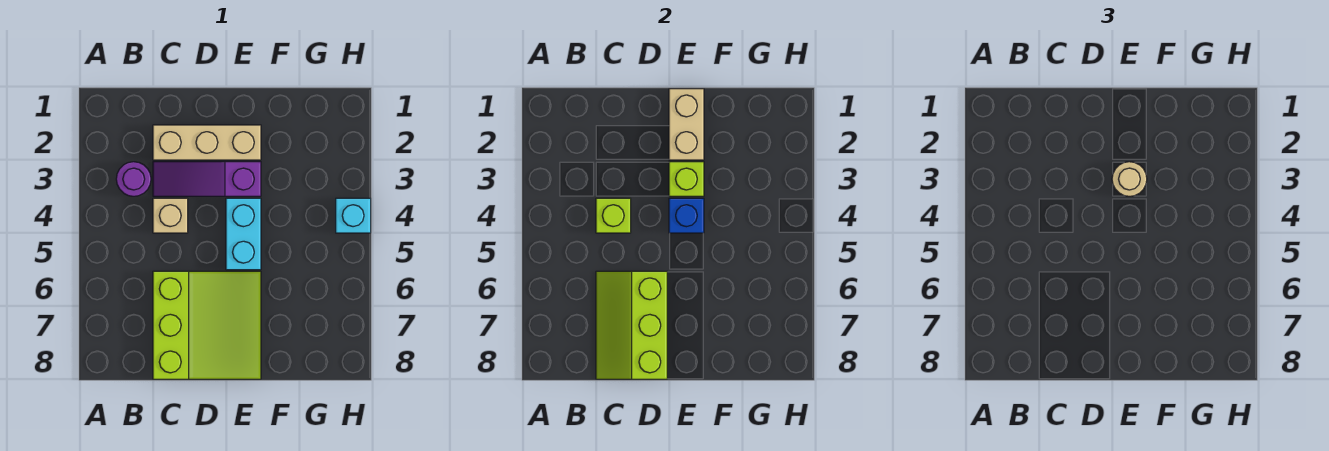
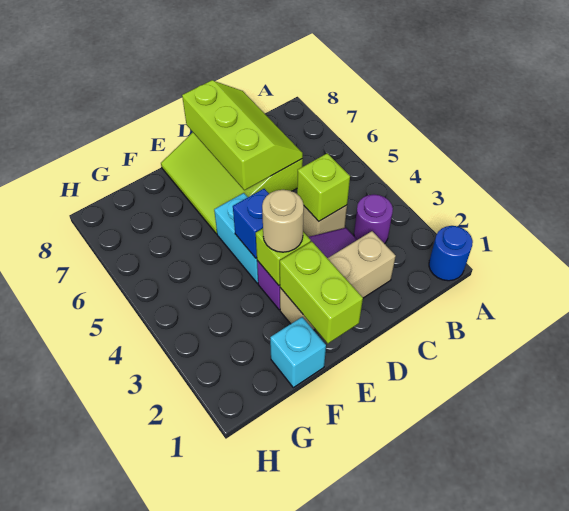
none -> blue round brick A1 level 1
tan brick E1:E2 level 2 -> lime brick E1:E2 level 2
cyan brick H4 level 1 -> cyan brick F1 level 1

